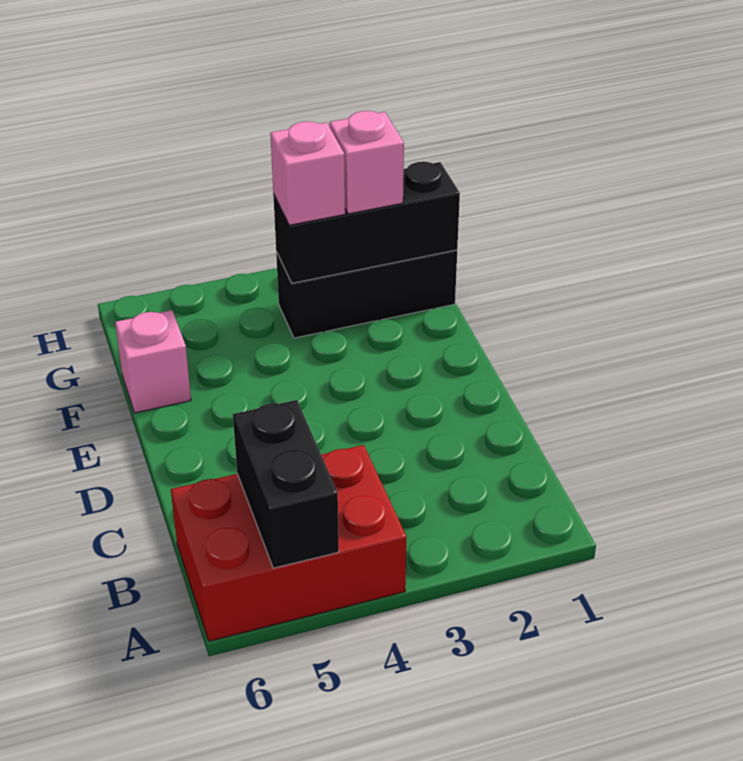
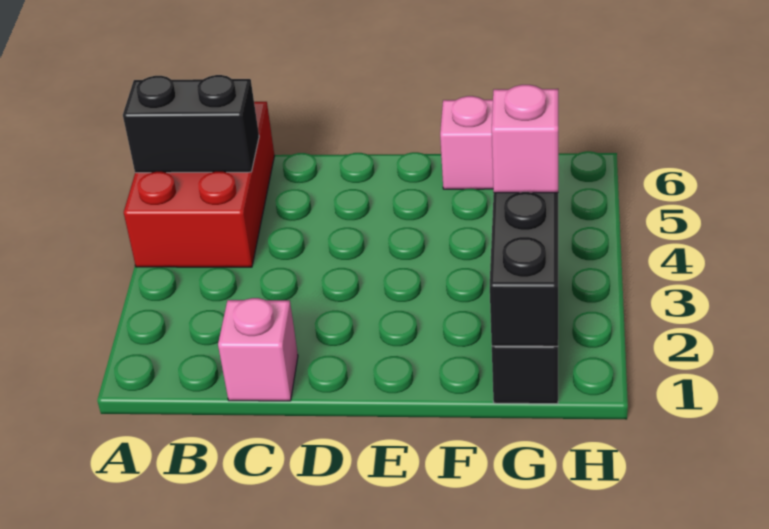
pink brick G2 level 3 -> pink brick C1 level 1

